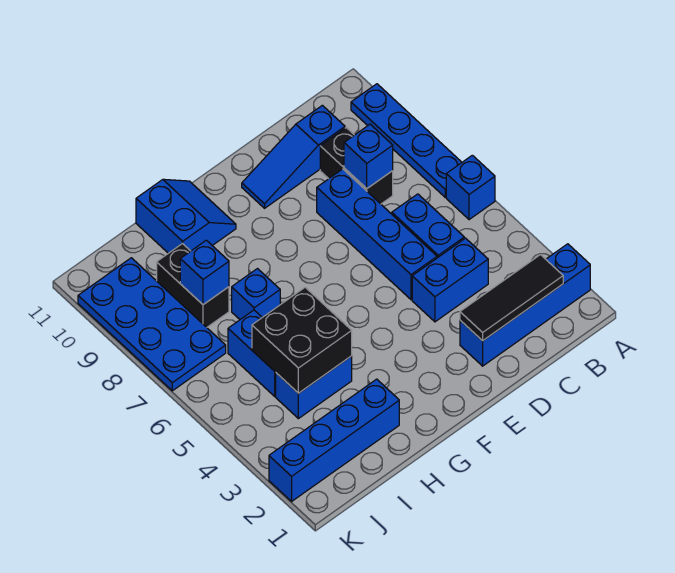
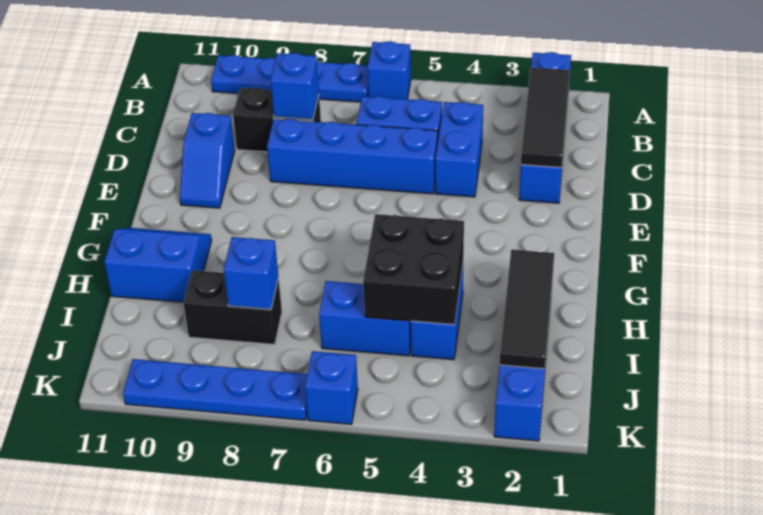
blue slope C10:E10 level 1 top C -> blue slope D10:E10 level 1 top D
none -> black tile H2:J2 level 2
blue brick H7 level 1 -> blue brick K6 level 1
blue plate J7:K10 level 1 -> blue plate K7:K10 level 1

